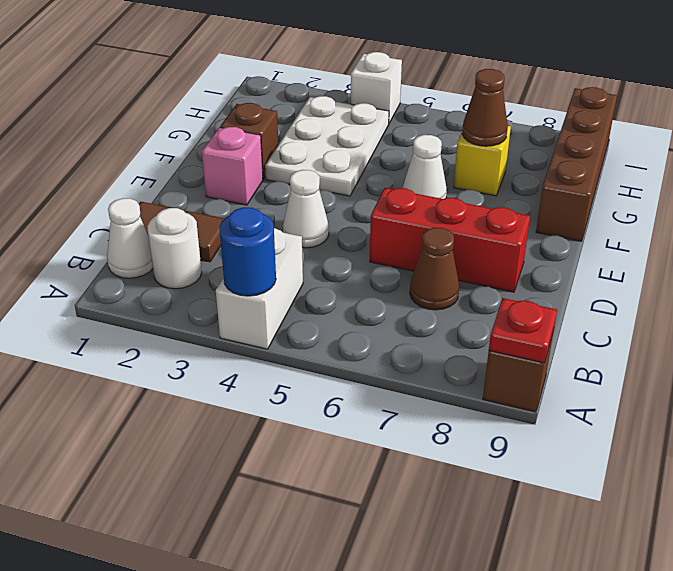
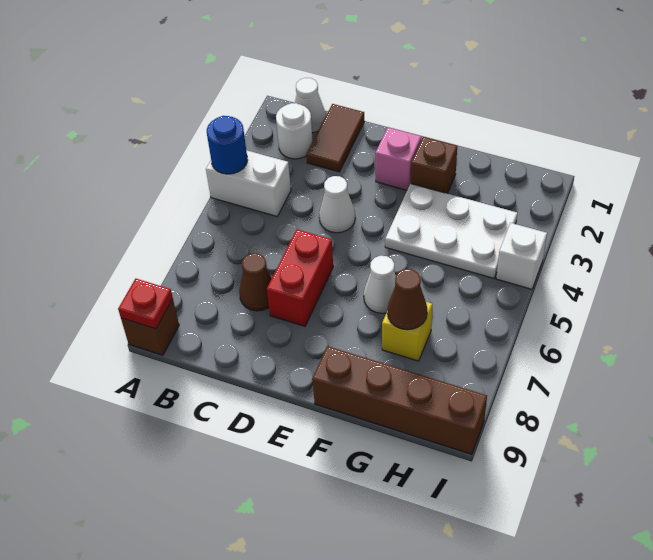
red brick D6:D8 level 1 -> red brick D6:D7 level 1

